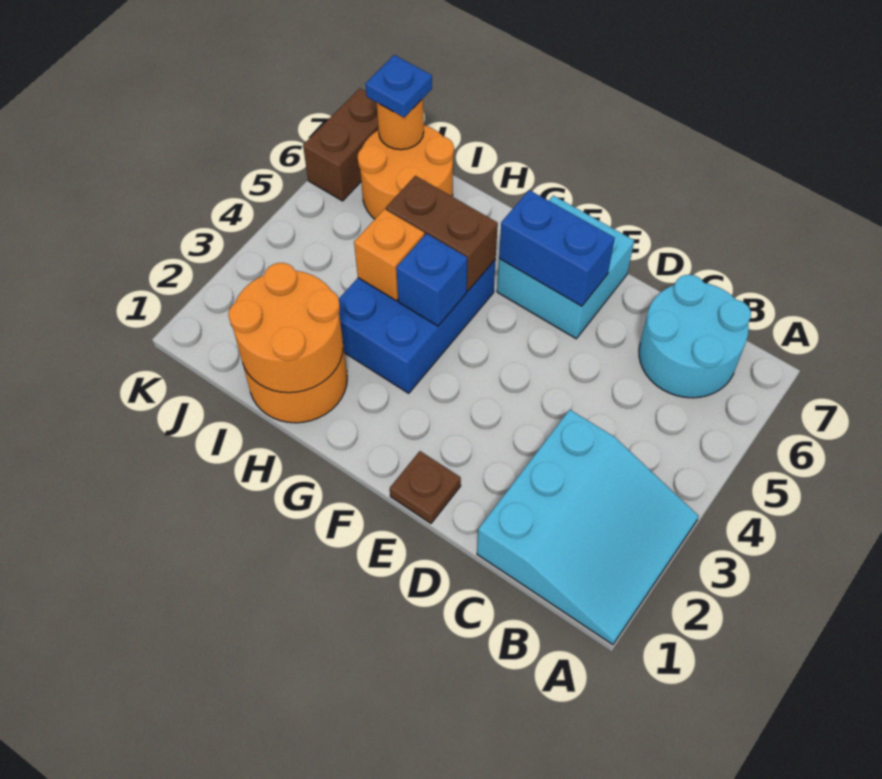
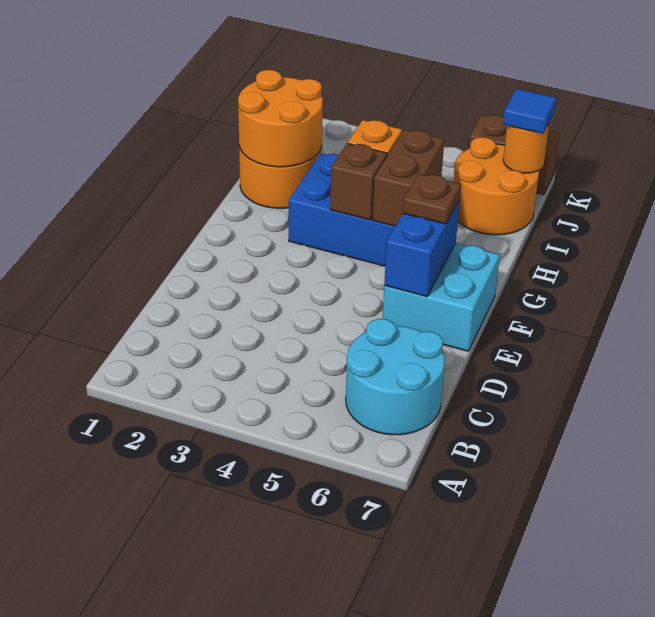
cyan slope A1:C3 level 1 top C -> none
brown plate E1 level 1 -> brown plate F6 level 3
blue brick G4 level 2 -> brown brick G4 level 2
blue plate J7 level 3 -> blue tile J7 level 3

